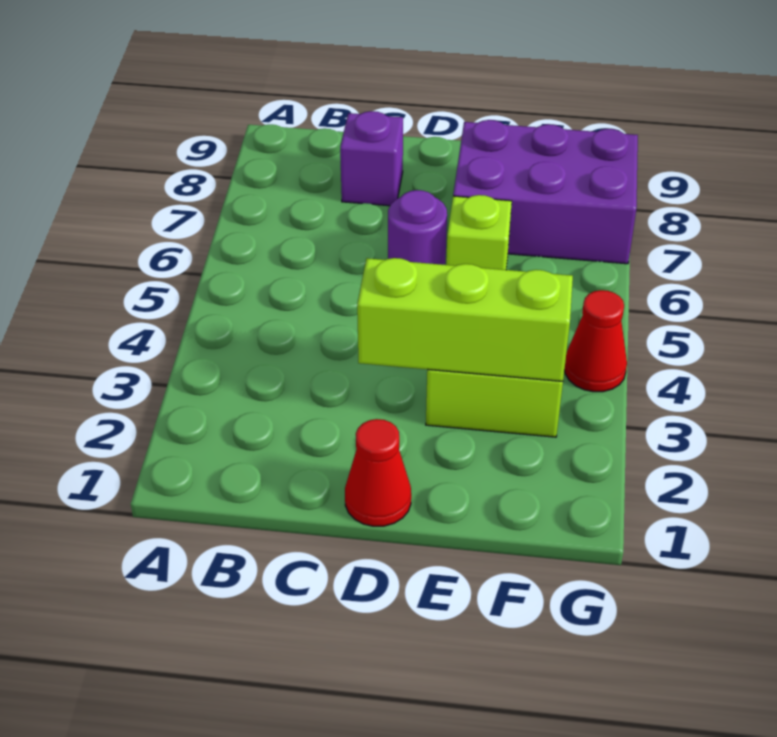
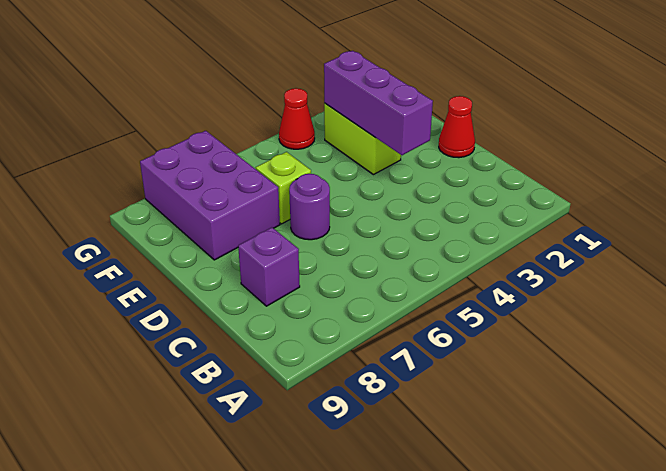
lime brick D3:F3 level 2 -> purple brick D3:F3 level 2

